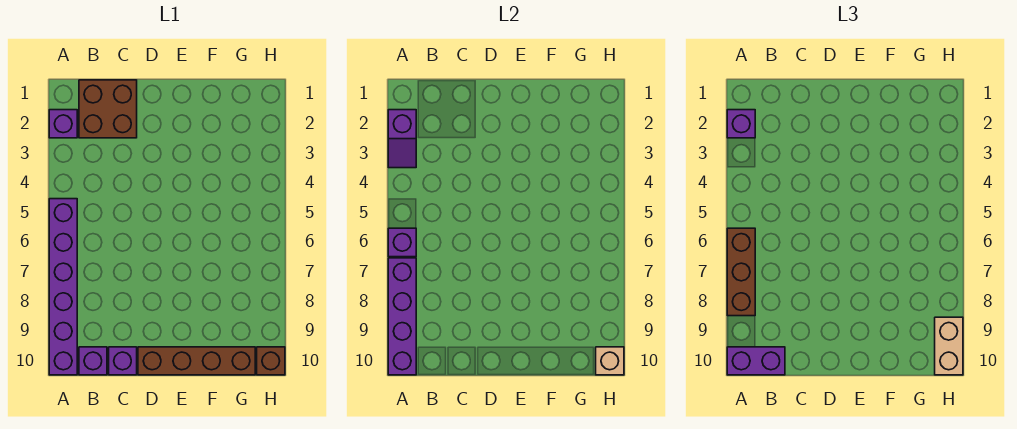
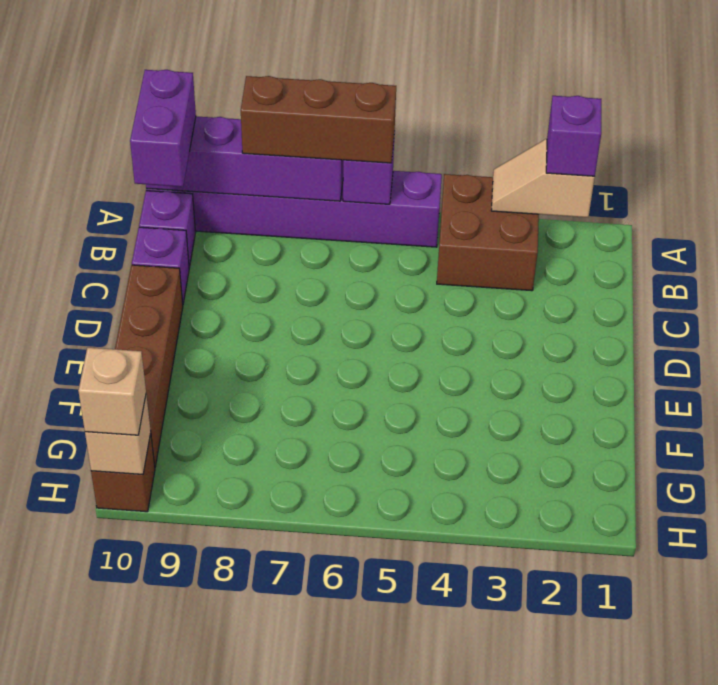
purple brick A2 level 1 -> none
purple slope A2:A3 level 2 top 2 -> tan slope A2:A3 level 2 top 2
brown brick B1:C2 level 1 -> brown brick A3:B4 level 1
tan brick H9:H10 level 3 -> tan brick H10 level 3

